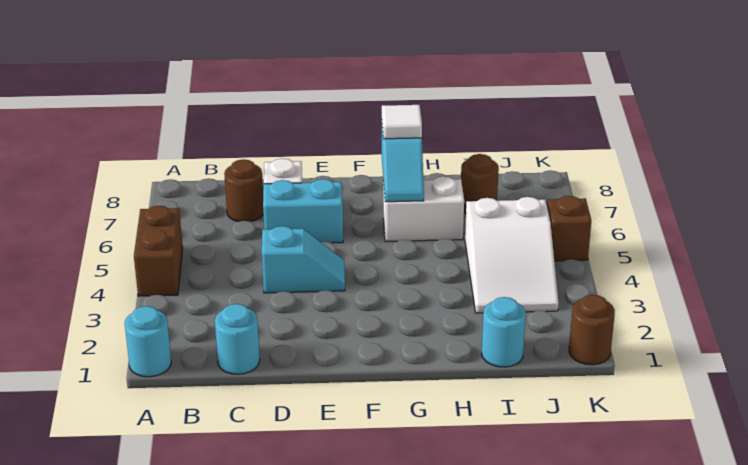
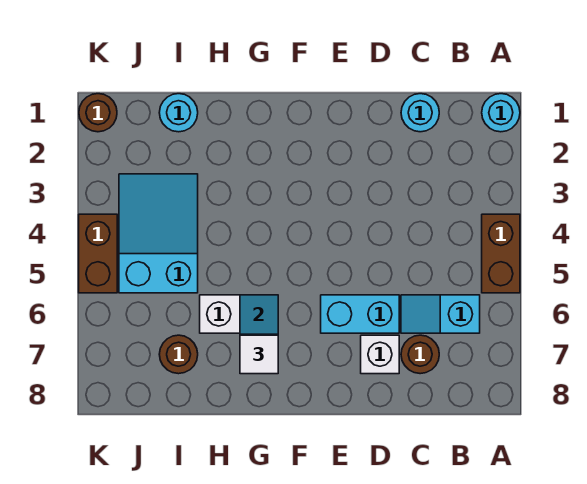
cyan slope D4:E4 level 1 top D -> cyan slope B6:C6 level 1 top B
white slope I3:J5 level 1 top 5 -> cyan slope I3:J5 level 1 top 5
brown brick K5 level 1 -> brown brick K4:K5 level 1

